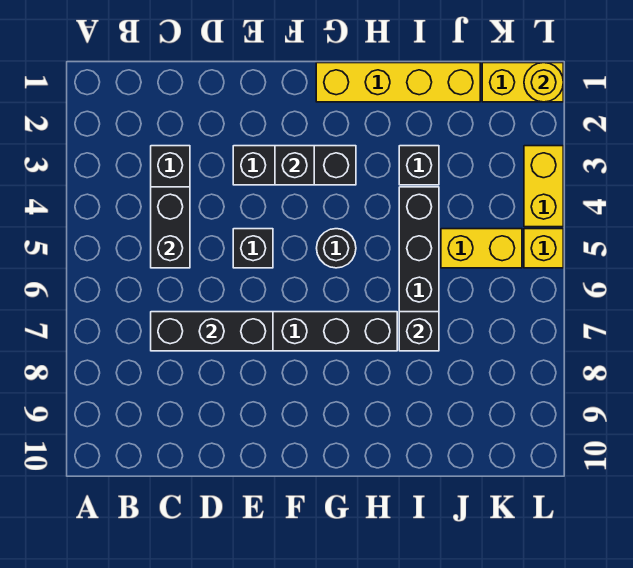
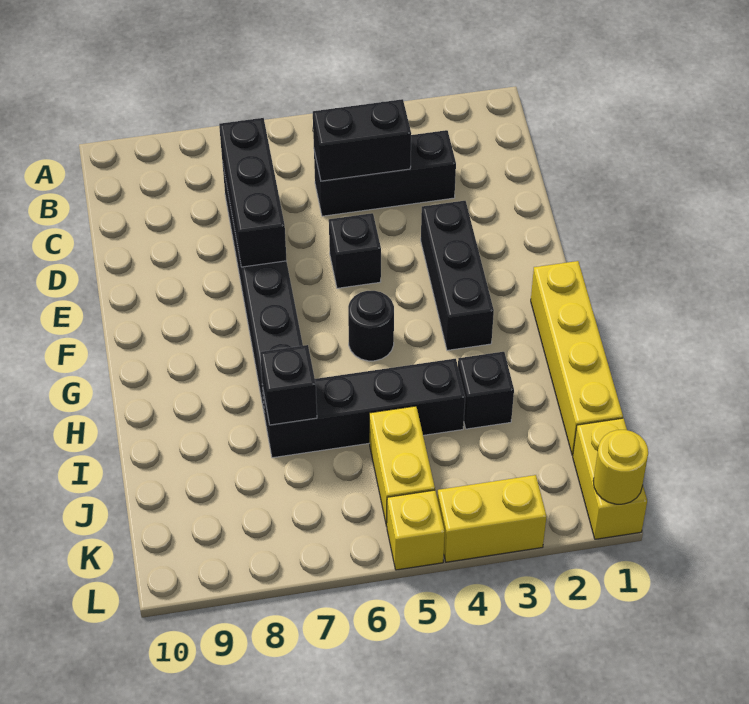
black brick F3 level 2 -> none

